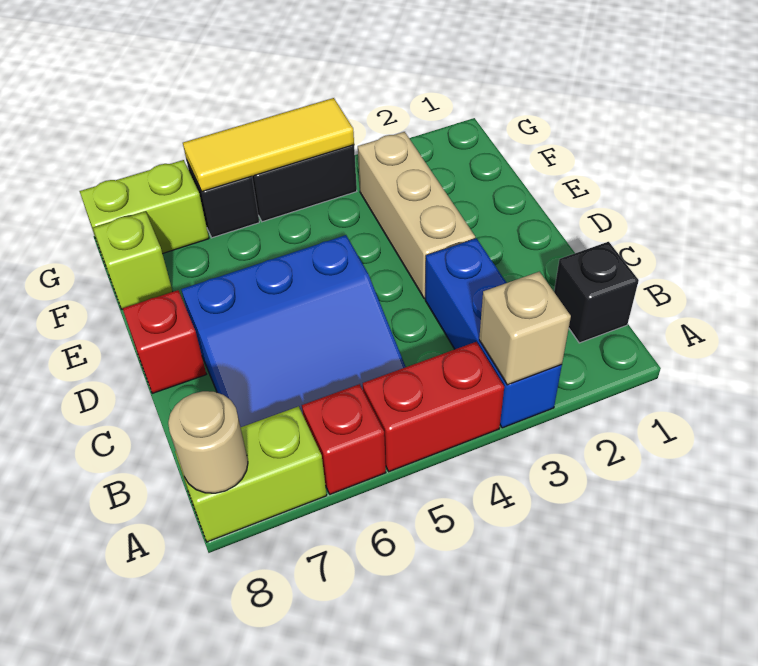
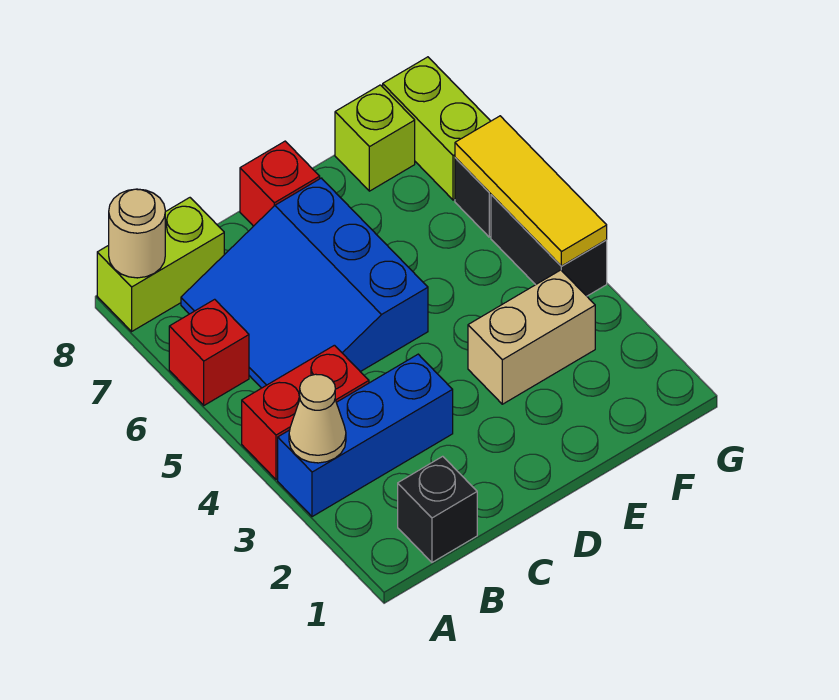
tan brick A3 level 2 -> tan cone A3 level 2
red brick A4:A5 level 1 -> red brick A4:B4 level 1
lime brick A7:A8 level 1 -> lime brick A8:B8 level 1
tan brick D3:F3 level 1 -> tan brick E3:F3 level 1

